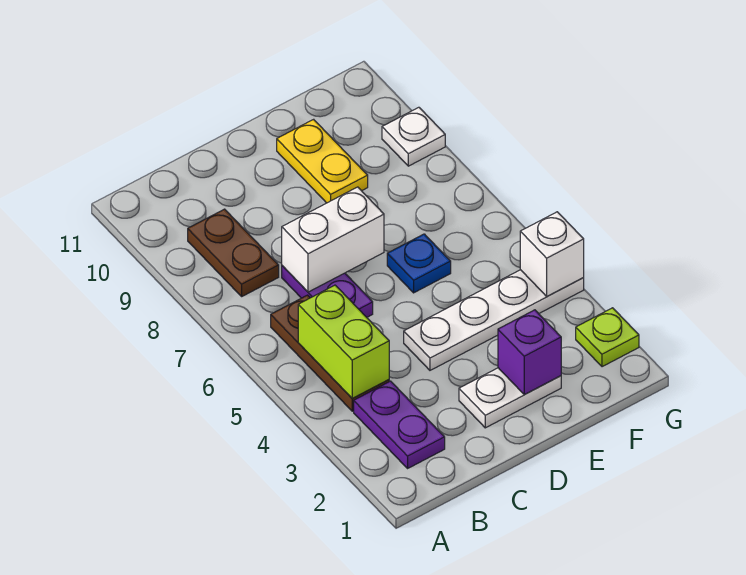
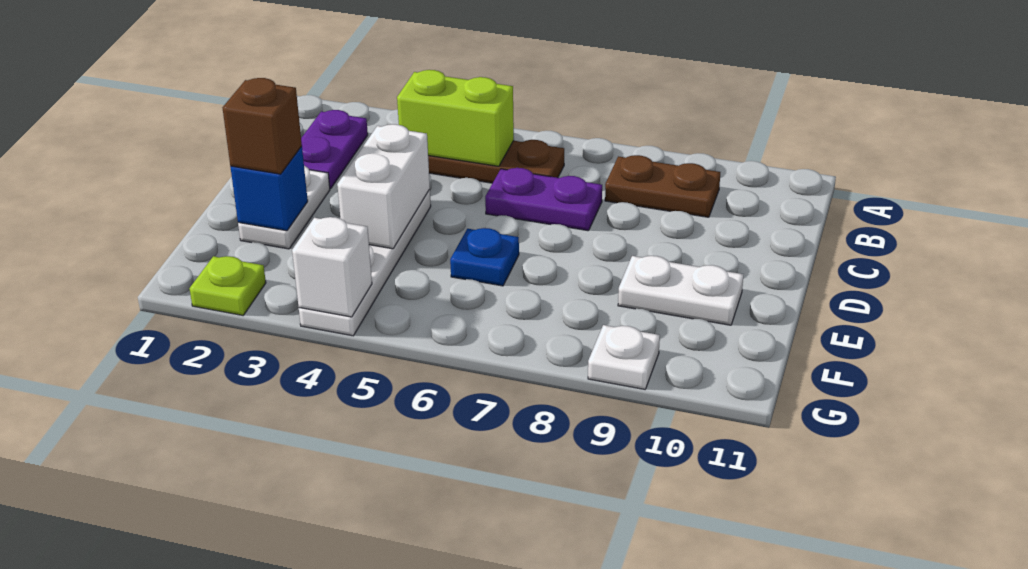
purple plate B2:B3 level 1 -> purple plate B2:C2 level 1
white brick C7:D7 level 2 -> white brick D4:E4 level 2
purple brick E2 level 2 -> blue brick E2 level 2
none -> brown brick E2 level 3
yellow plate E9:E10 level 1 -> white plate E9:E10 level 1

